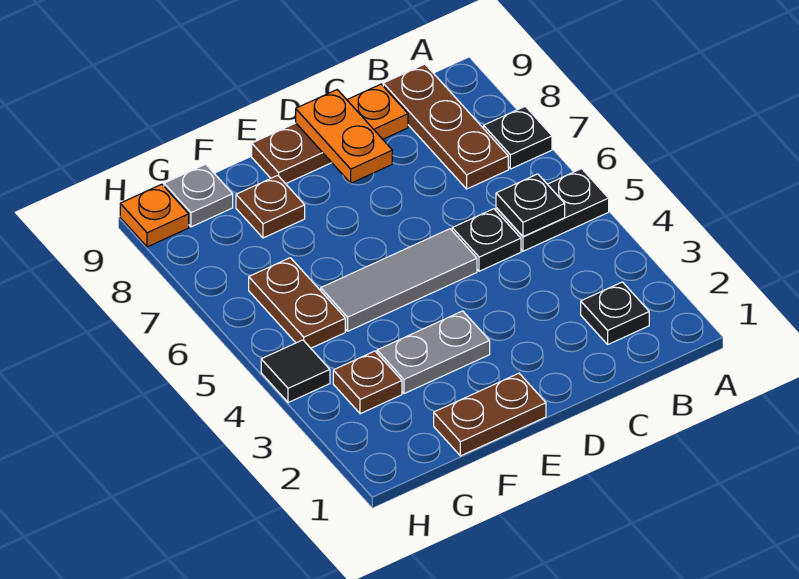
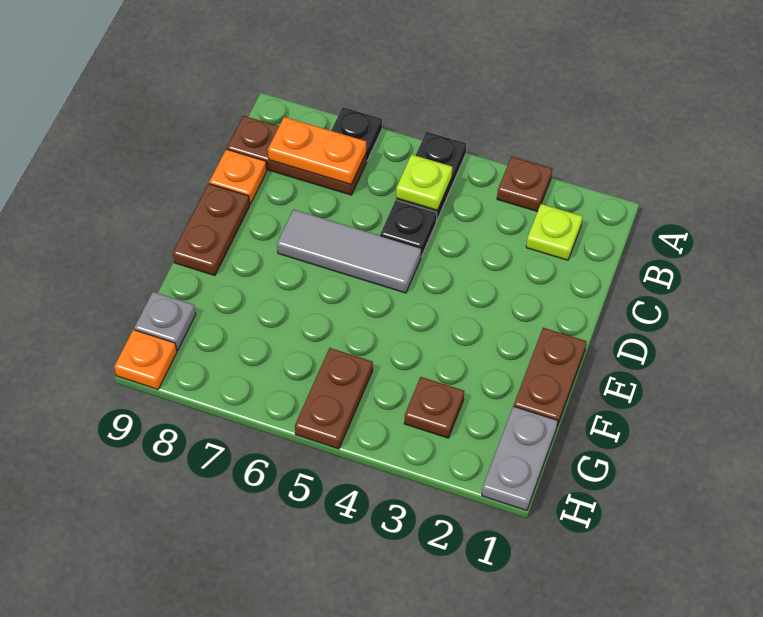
black plate B2 level 1 -> lime plate B2 level 1
black plate B5 level 2 -> lime plate B5 level 2
grey tile D5:F5 level 1 -> grey tile D5:D7 level 1
orange plate D8:D9 level 2 -> orange plate B7:B8 level 2
grey plate E3:F3 level 1 -> grey plate G1:H1 level 1
brown plate F8 level 1 -> brown plate A3 level 1
brown plate G5:G6 level 1 -> brown plate G5:H5 level 1
black tile H4 level 1 -> none

